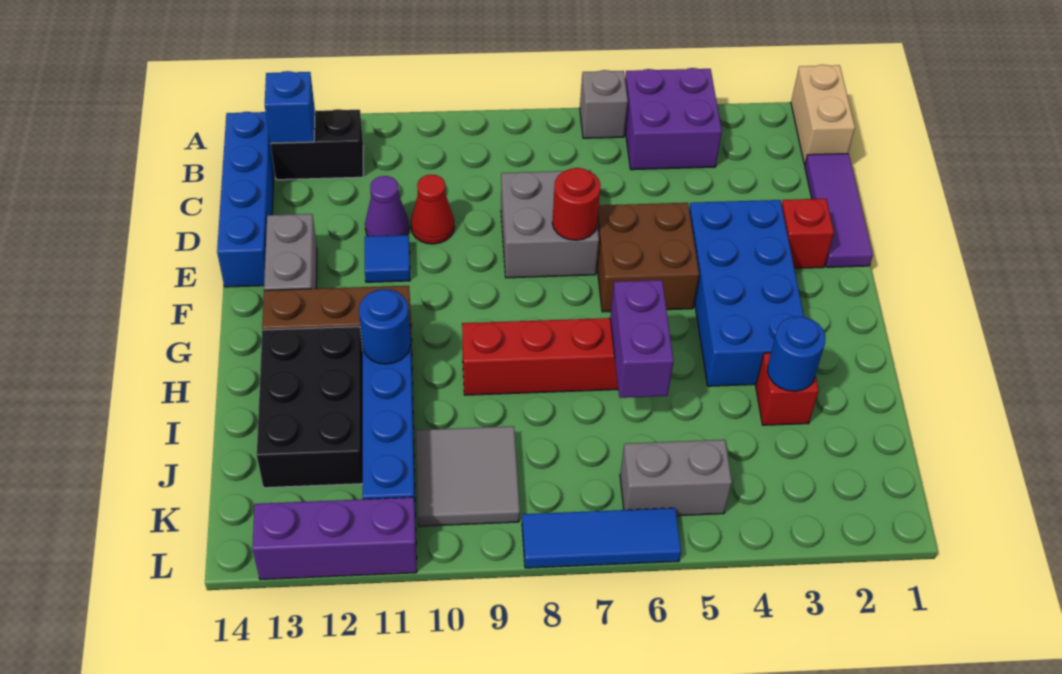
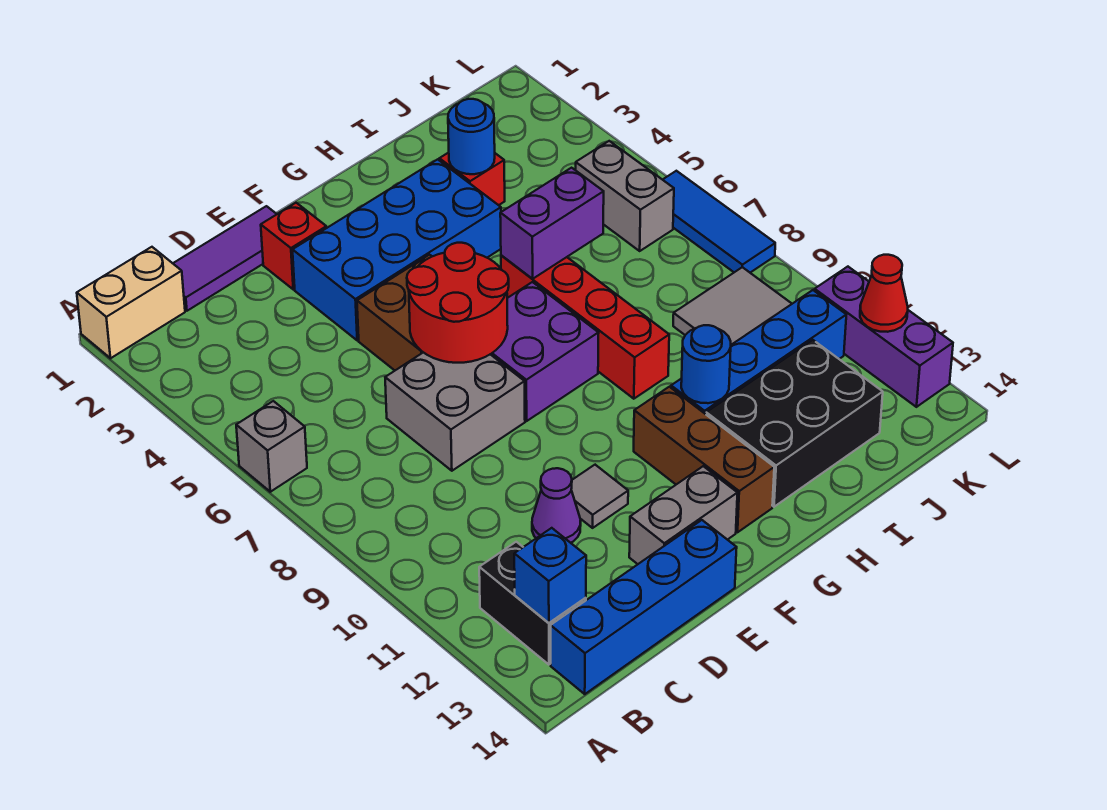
purple brick A4:B5 level 1 -> purple brick F7:G8 level 1
red cone D10 level 1 -> red cone L12 level 2
red round brick E7 level 2 -> red round brick E6:F7 level 2
blue tile E11 level 1 -> grey tile E11 level 1

